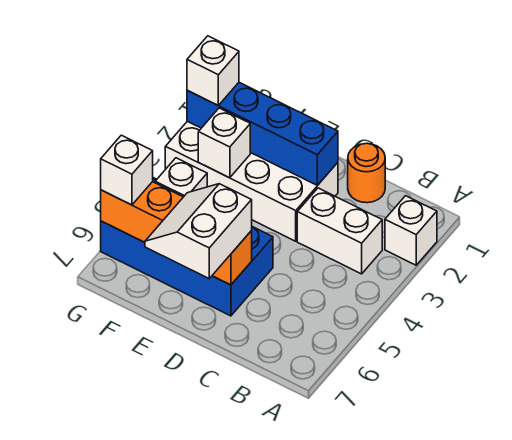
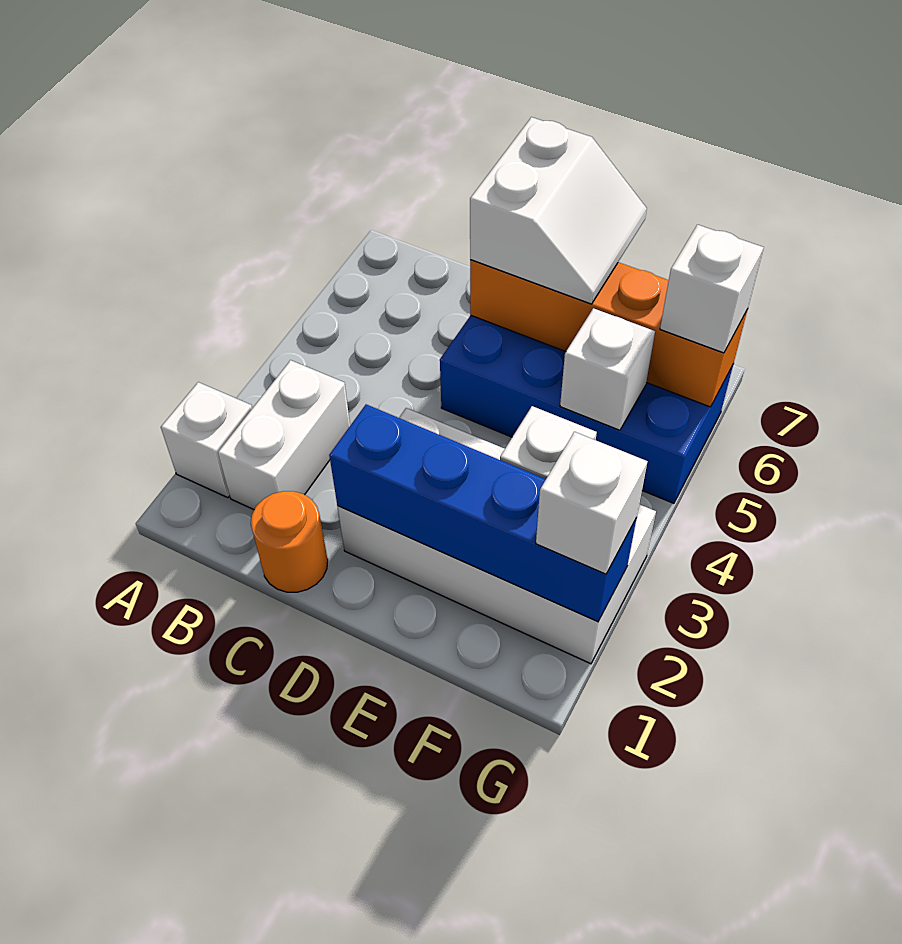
white brick B3:C3 level 1 -> white brick B2:B3 level 1

